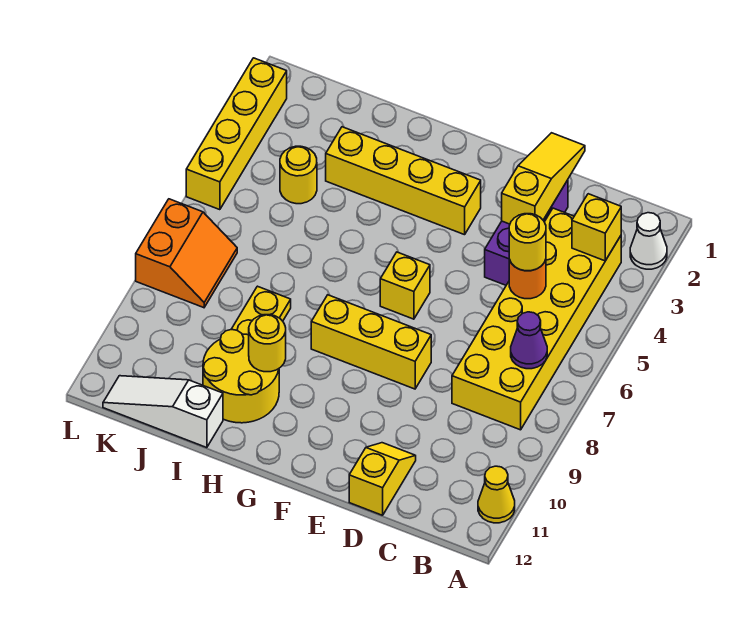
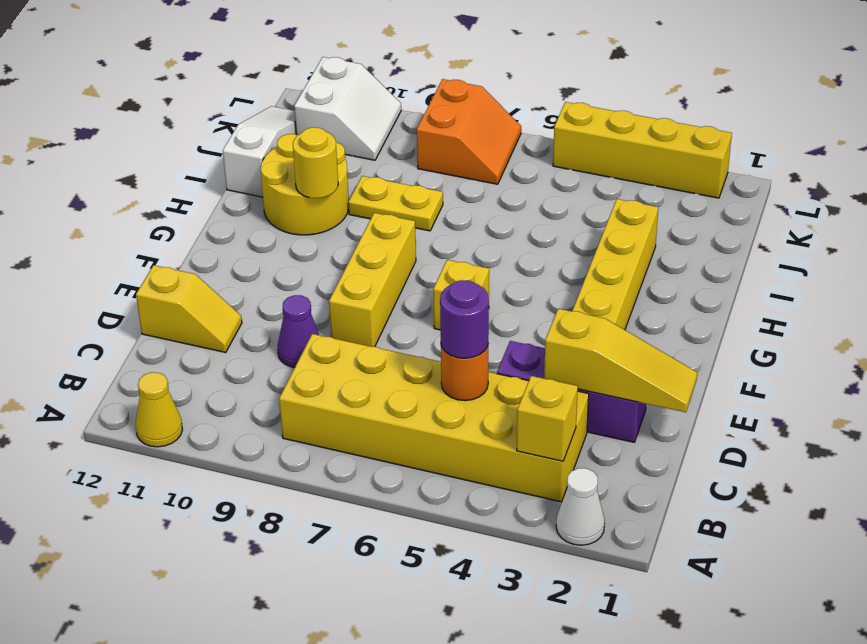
purple cone B7 level 2 -> purple cone D9 level 1
yellow round brick C5 level 3 -> purple round brick C5 level 3
yellow round brick J4 level 1 -> none
orange slope K7:L8 level 1 top L -> orange slope K7:L8 level 1 top 8
none -> white slope K10:L11 level 1 top 11

